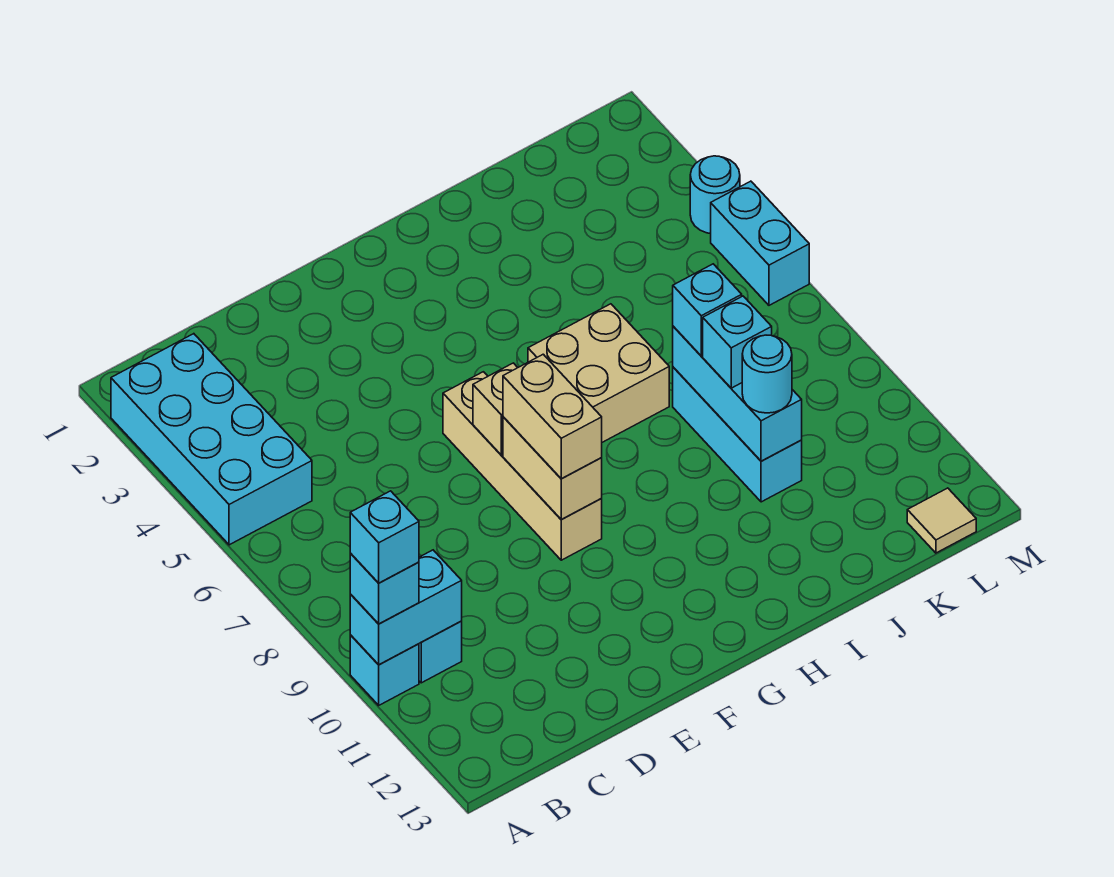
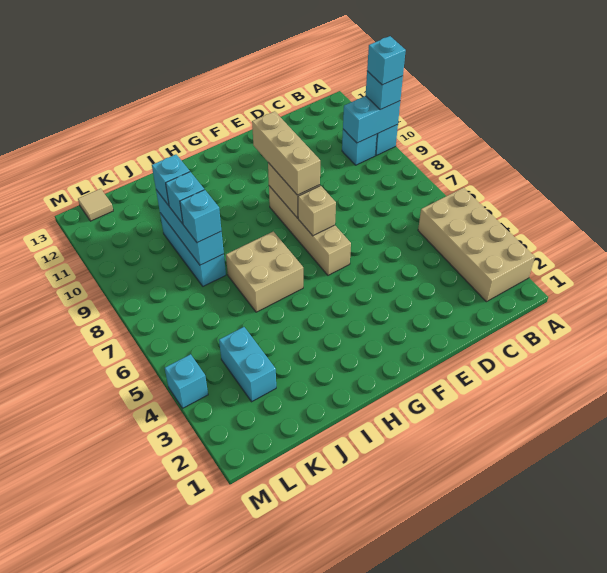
cyan brick A2:B5 level 1 -> tan brick A2:B5 level 1
tan brick F8:F9 level 3 -> tan brick F8:F10 level 3
cyan round brick J10 level 3 -> cyan brick J10 level 3
cyan round brick M4 level 1 -> cyan brick M4 level 1
cyan brick M5:M6 level 1 -> cyan brick K3:K4 level 1

